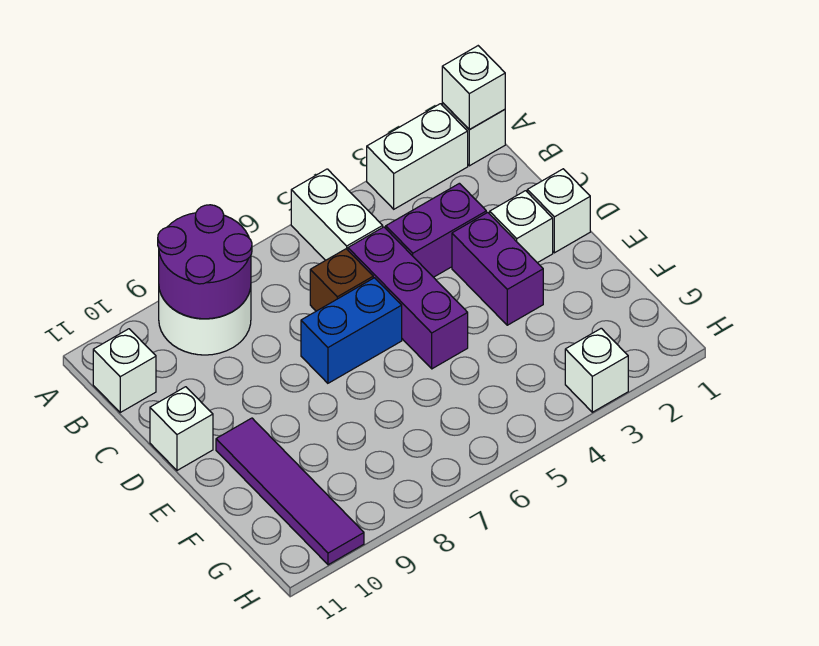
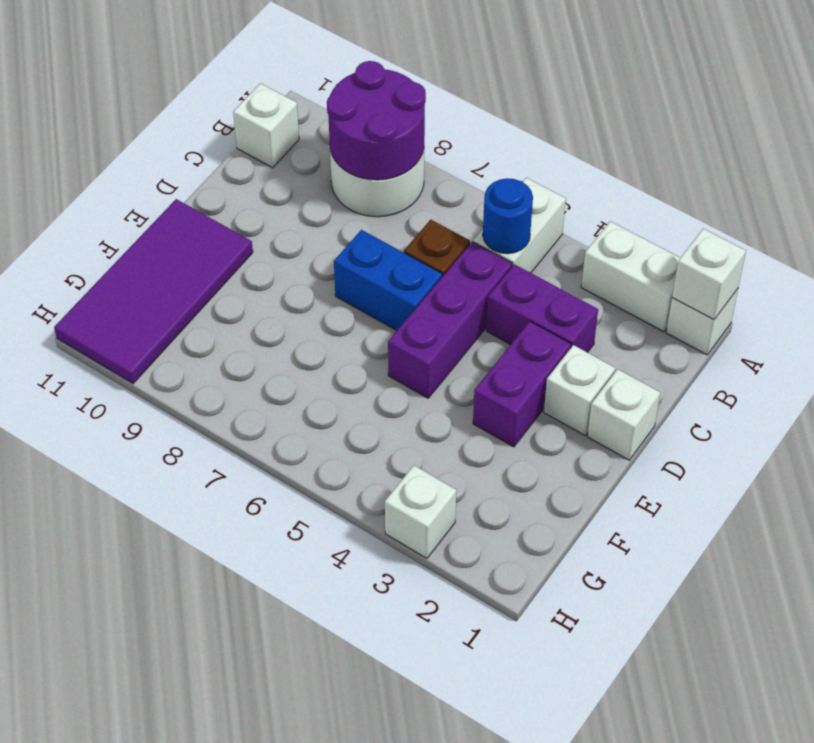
none -> blue round brick B5 level 2
white brick D11 level 1 -> none
purple tile E10:H10 level 1 -> purple tile E10:H11 level 1

